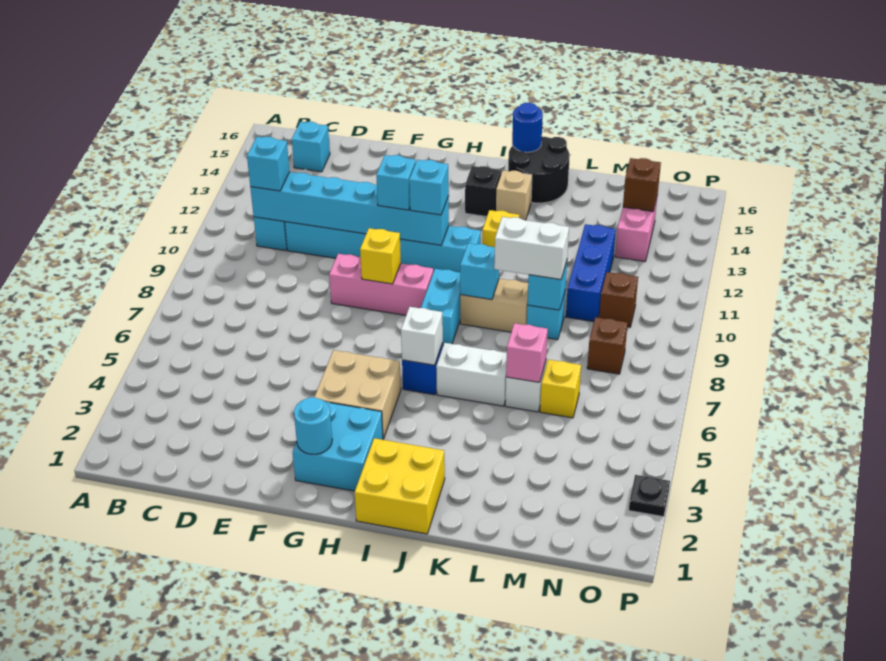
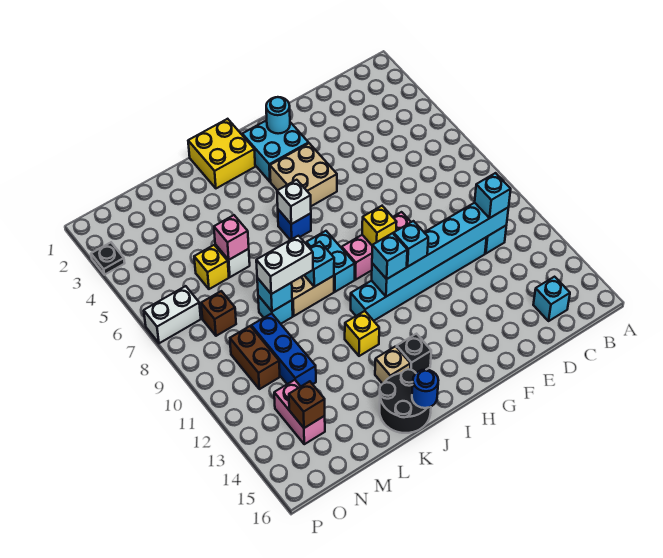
white brick J6:K6 level 1 -> white brick O7:P7 level 1
brown brick N10 level 1 -> brown brick N10:N11 level 1

